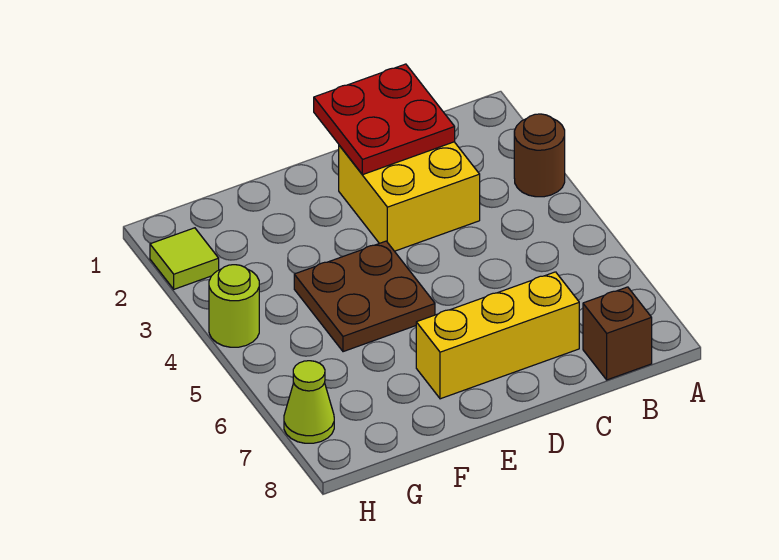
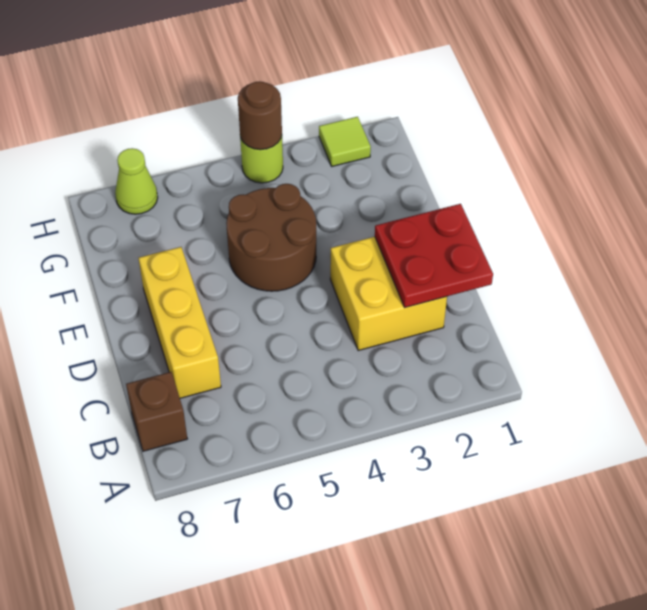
brown round brick A3 level 1 -> brown round brick H4 level 2
brown plate E4:F5 level 1 -> brown round brick E4:F5 level 1

